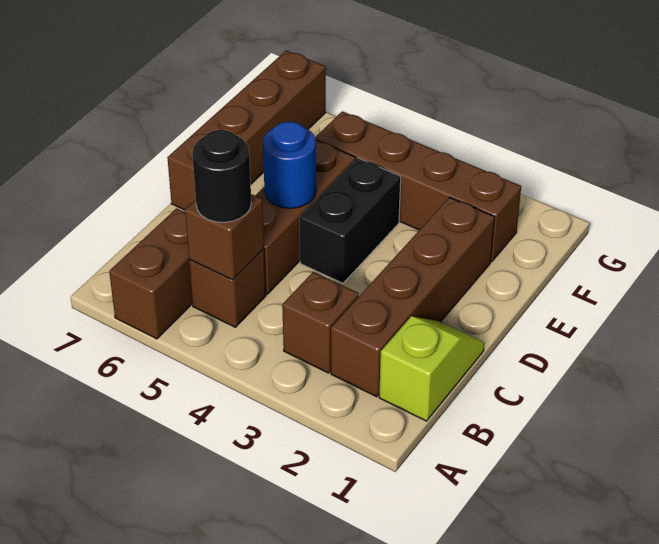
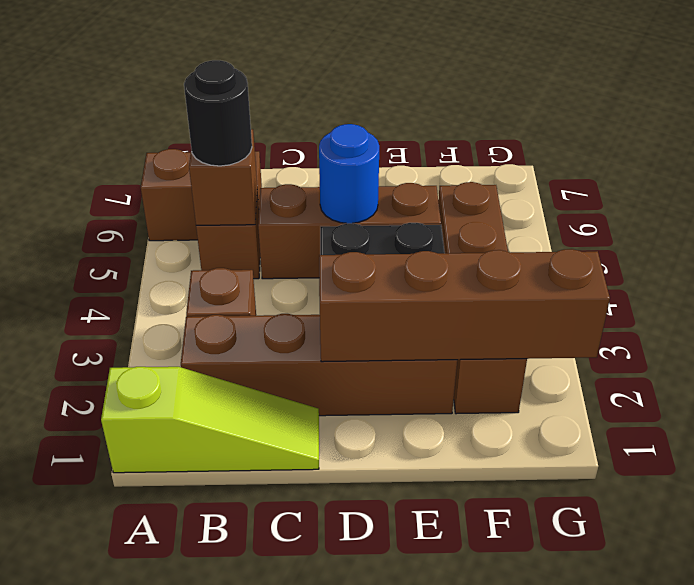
lime slope B1:C1 level 1 top B -> lime slope A1:C1 level 1 top A
brown brick D7:G7 level 1 -> brown brick D2:G2 level 2

